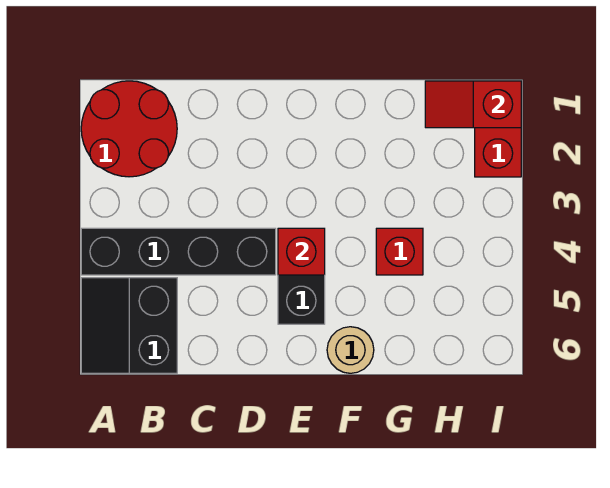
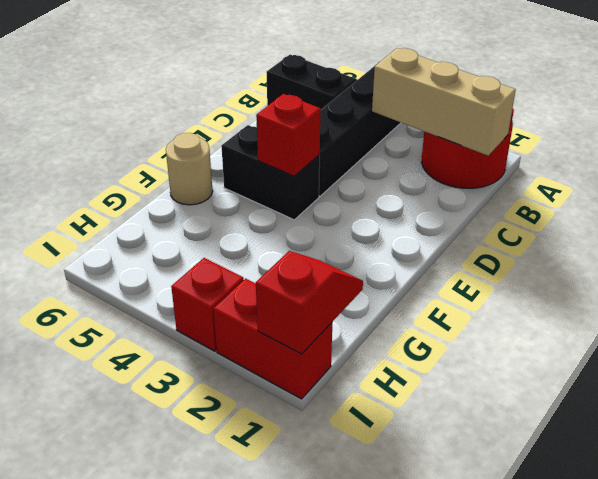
none -> tan brick B1:B3 level 2
red brick G4 level 1 -> red brick I3 level 1

